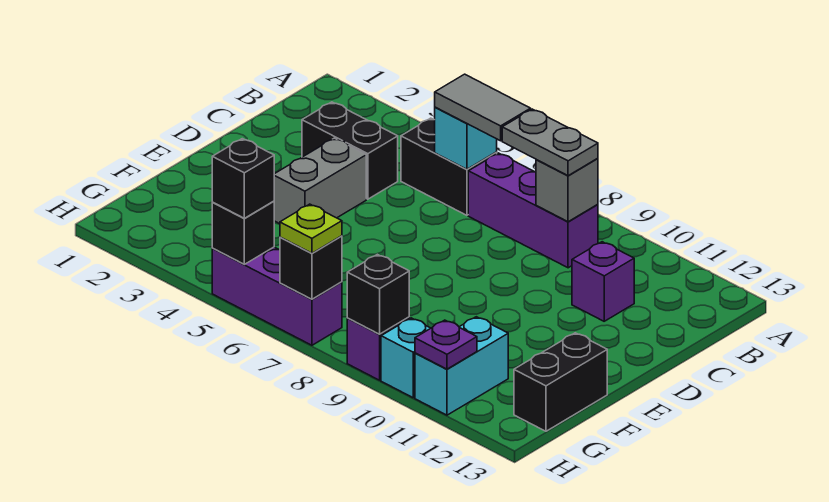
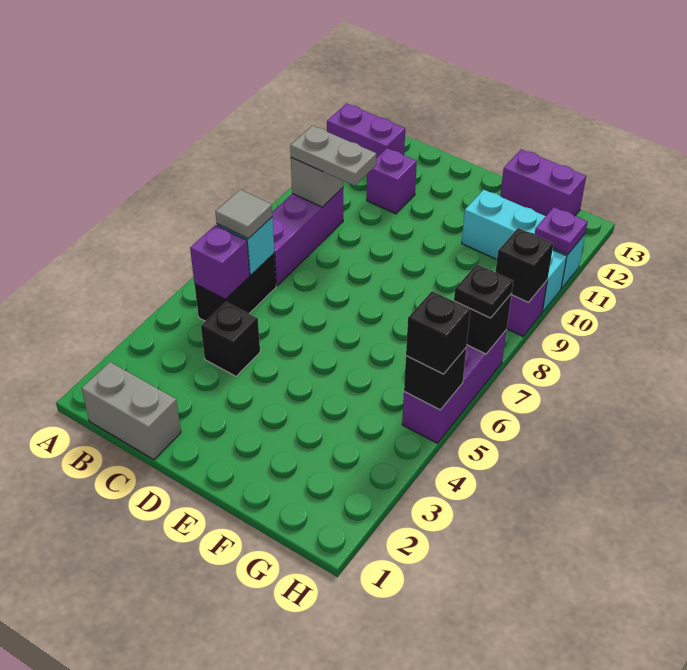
none -> purple brick A12:B12 level 1
none -> purple brick B5 level 2
grey tile B6:B7 level 3 -> grey tile B6 level 3
grey plate B8:B9 level 3 -> grey plate B9:C9 level 3
black brick C3:C4 level 1 -> black brick C4 level 1
grey brick D4:E4 level 1 -> grey brick B1:C1 level 1
black brick F13:G13 level 1 -> purple brick F13:G13 level 1
cyan brick G11:H11 level 1 -> cyan brick F11:H11 level 1
lime plate H7 level 3 -> black plate H7 level 3

